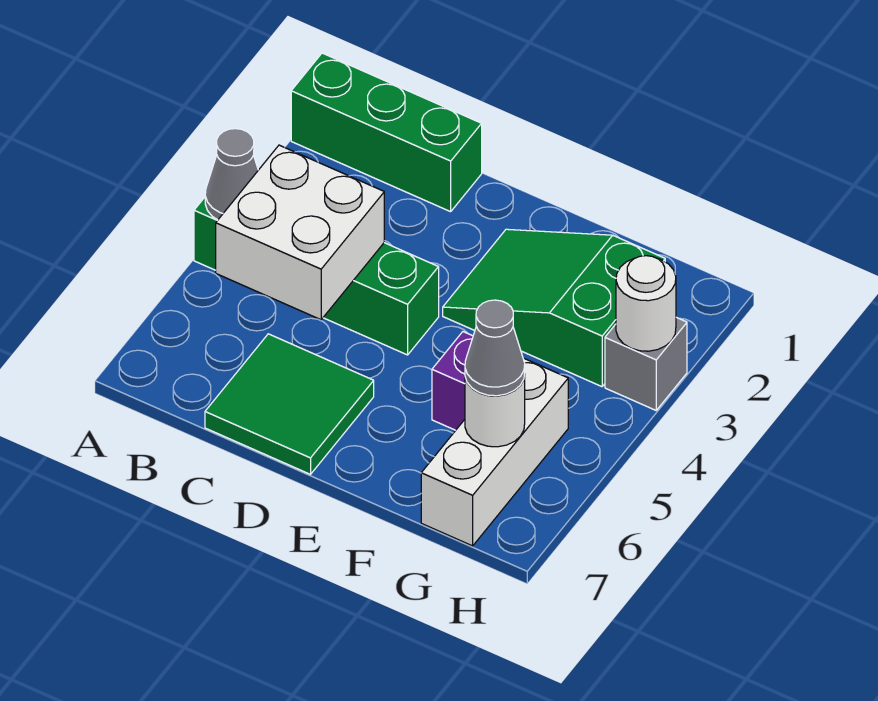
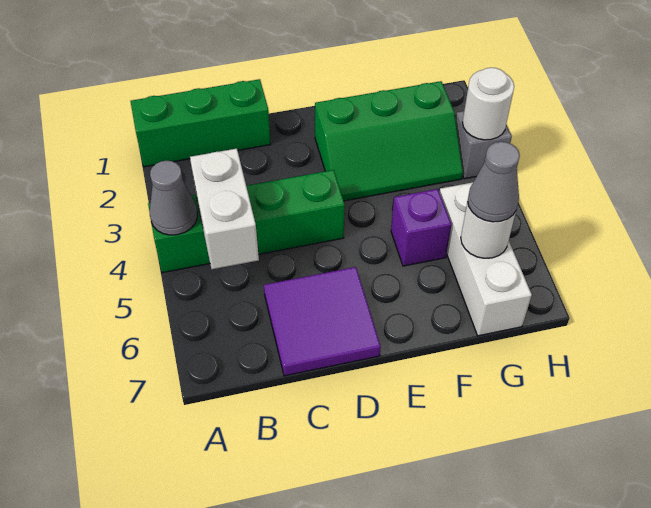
white brick B4:C5 level 2 -> white brick B4:B5 level 2
green tile C6:D7 level 1 -> purple tile C6:D7 level 1
green slope E2:G3 level 1 top G -> green slope E2:G3 level 1 top 2

